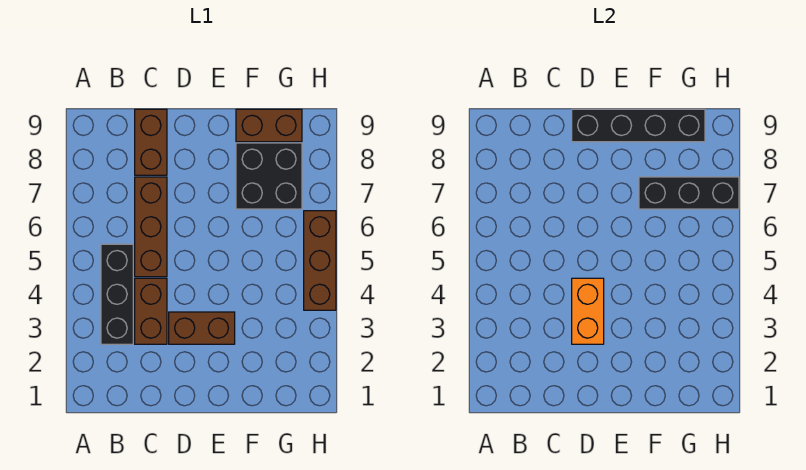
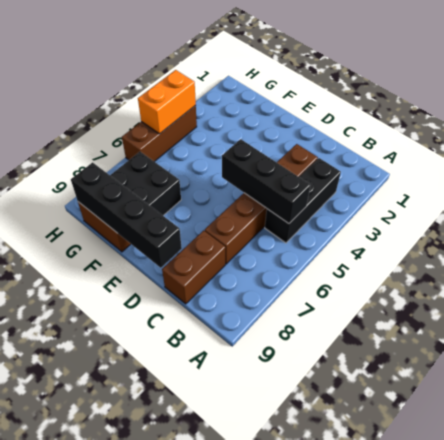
brown brick D3:E3 level 1 -> none
orange brick D3:D4 level 2 -> orange brick H4:H5 level 2
black brick F7:H7 level 2 -> black brick B5:D5 level 2

